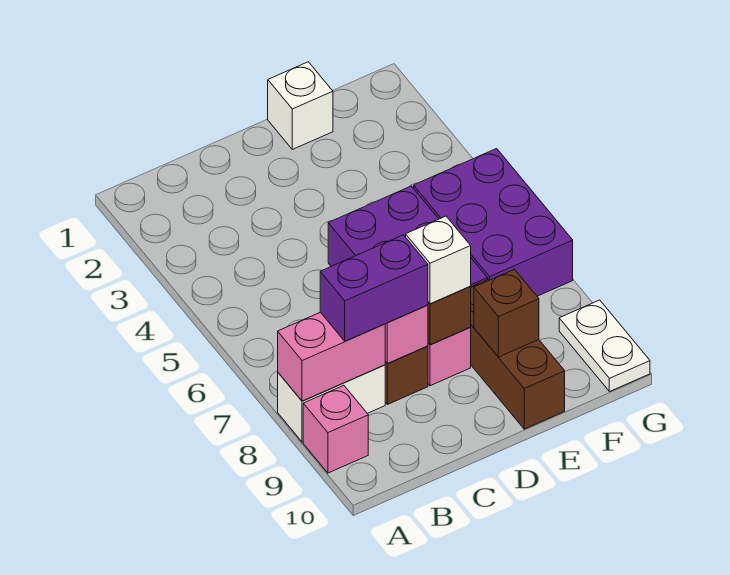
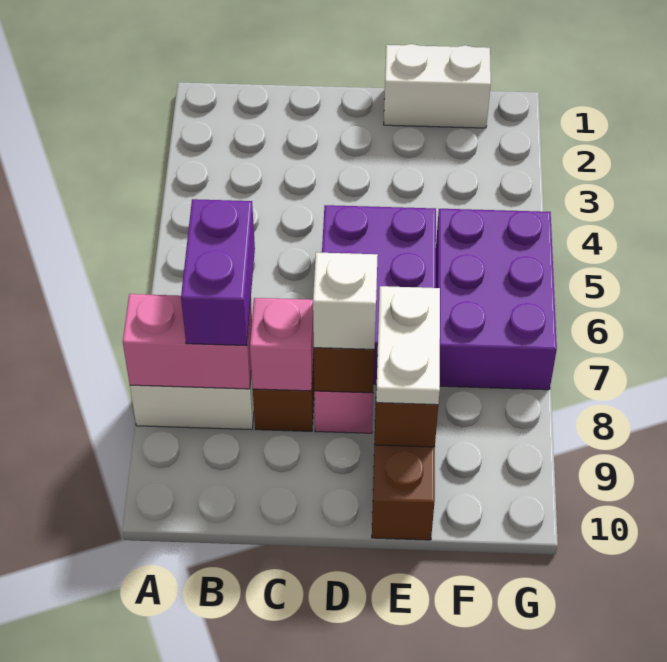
pink brick A9 level 1 -> none
purple brick B8:C8 level 3 -> purple brick B7:B8 level 3
white brick E1 level 1 -> white brick E1:F1 level 1
white plate G9:G10 level 1 -> white plate E8:E9 level 3

